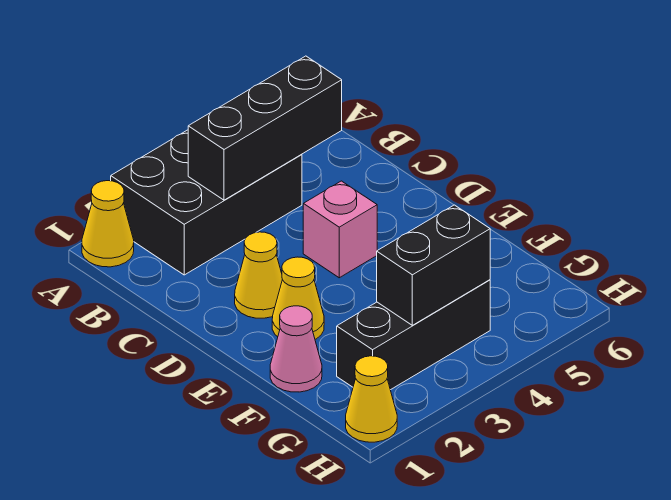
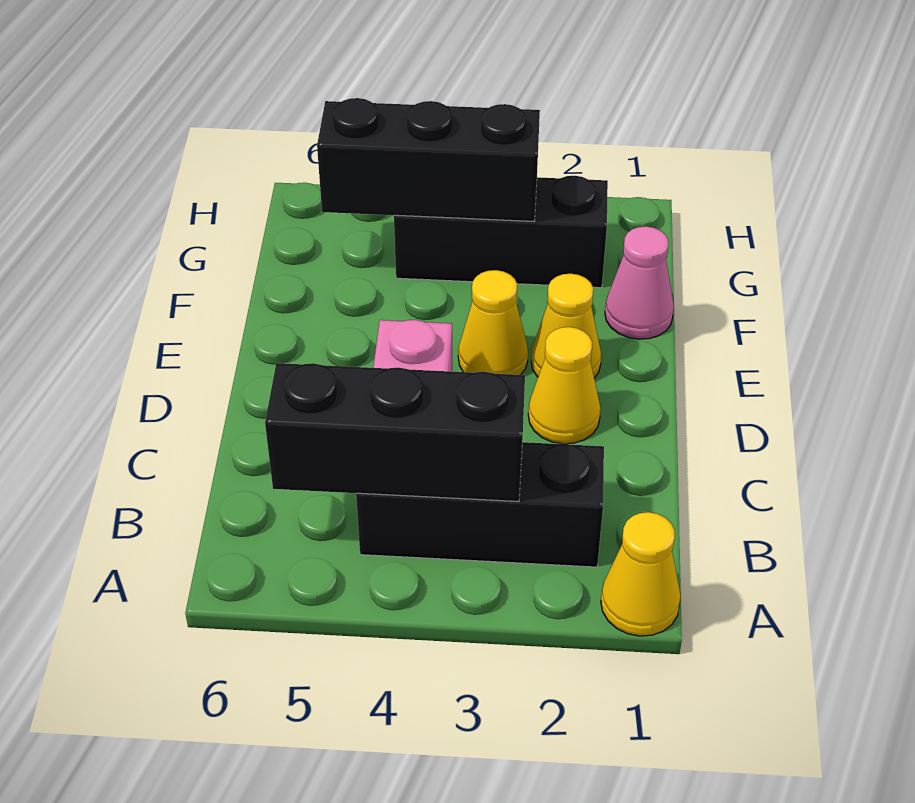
black brick A2:B4 level 1 -> black brick B2:B4 level 1
black brick G3:G4 level 2 -> black brick G3:G5 level 2
yellow cone H1 level 1 -> yellow cone E3 level 1

